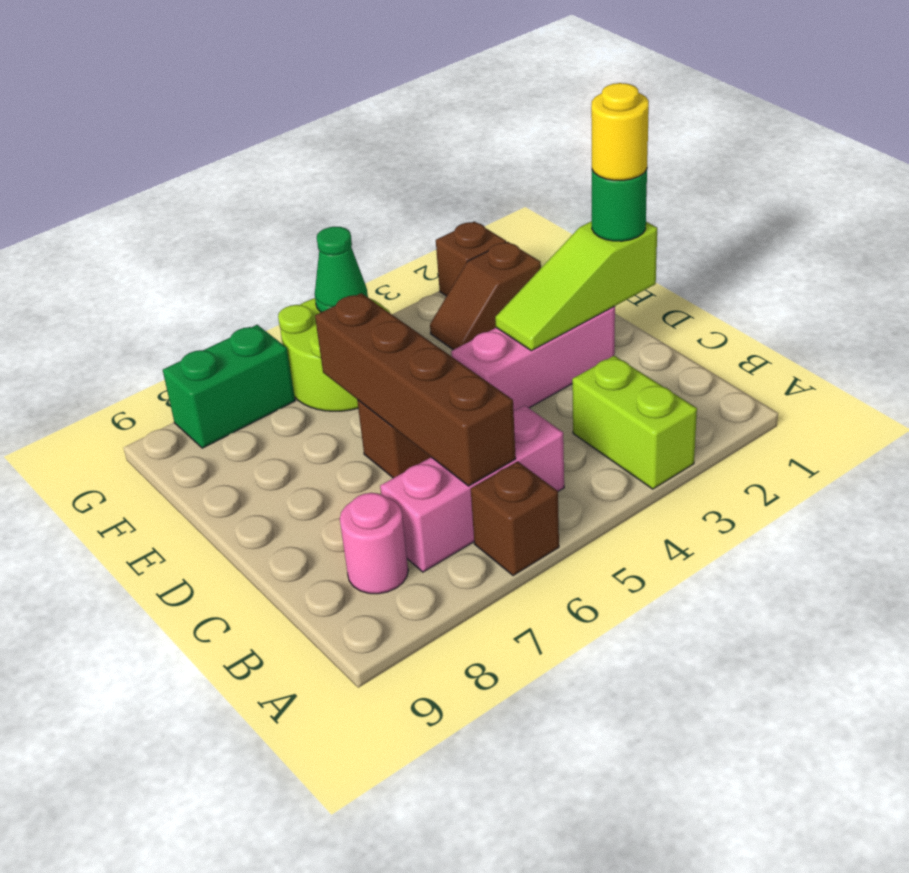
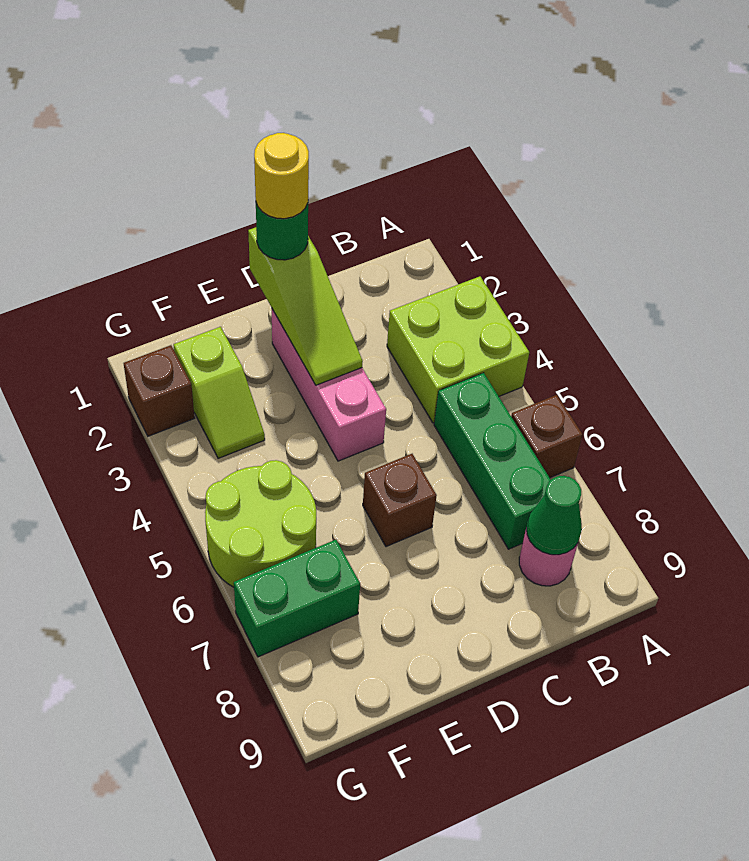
lime brick A3:B3 level 1 -> lime brick A3:B4 level 1
pink brick B5:B7 level 1 -> green brick B5:B7 level 1
brown brick B6:E6 level 2 -> none
brown slope F2:F3 level 1 top 2 -> lime slope F2:F3 level 1 top 2
green cone G5 level 2 -> green cone B8 level 2
green brick G7:G8 level 1 -> green brick F7:G7 level 1

